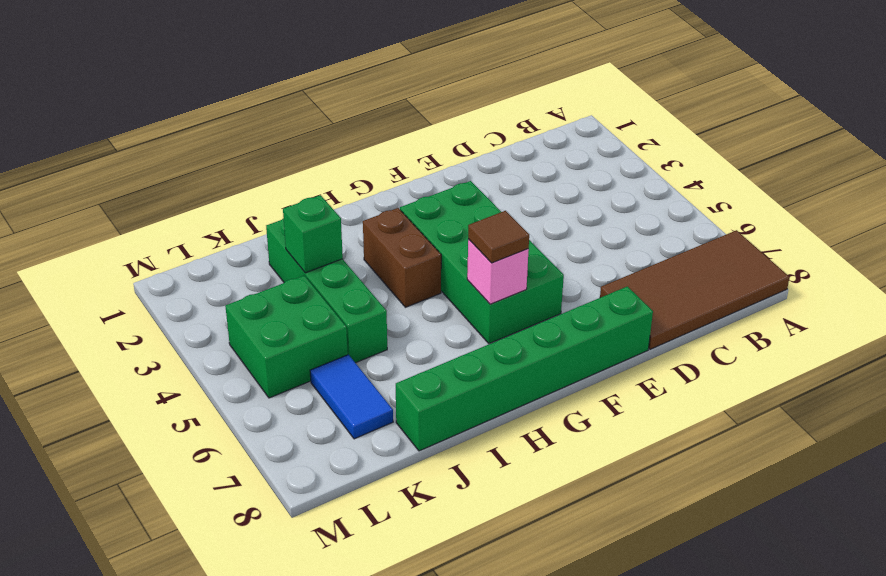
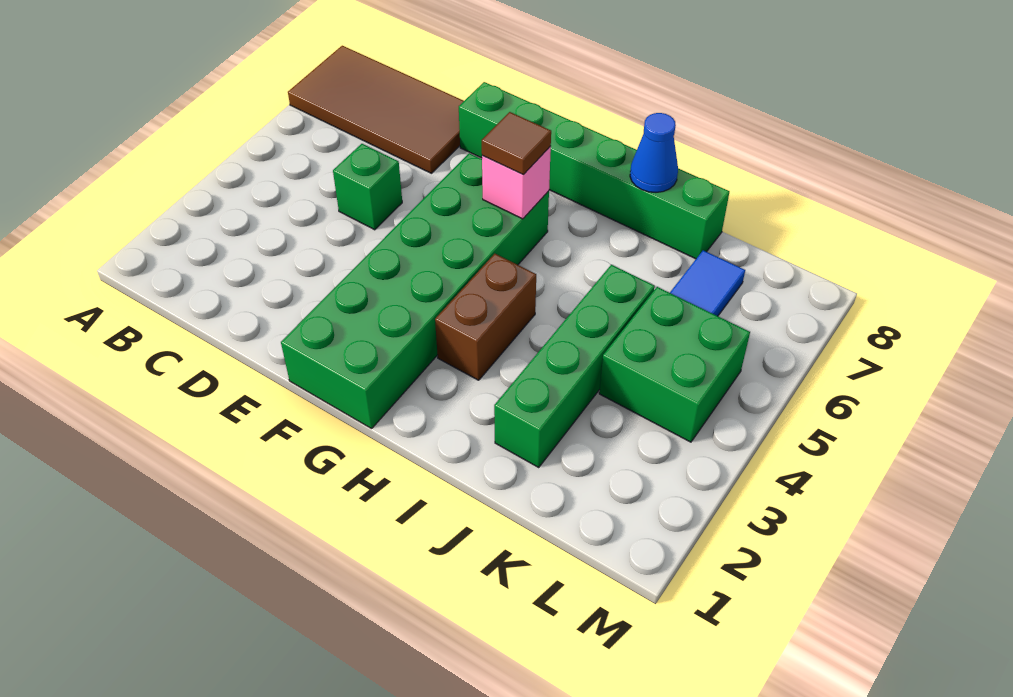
green brick F3:G6 level 1 -> green brick F1:G6 level 1
none -> blue cone I8 level 2
green brick J3 level 2 -> green brick D5 level 1

